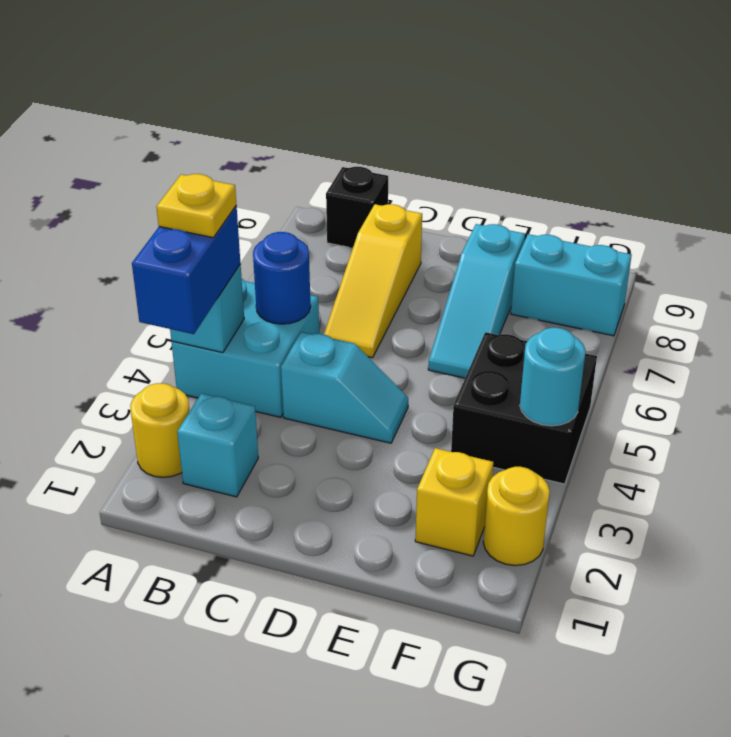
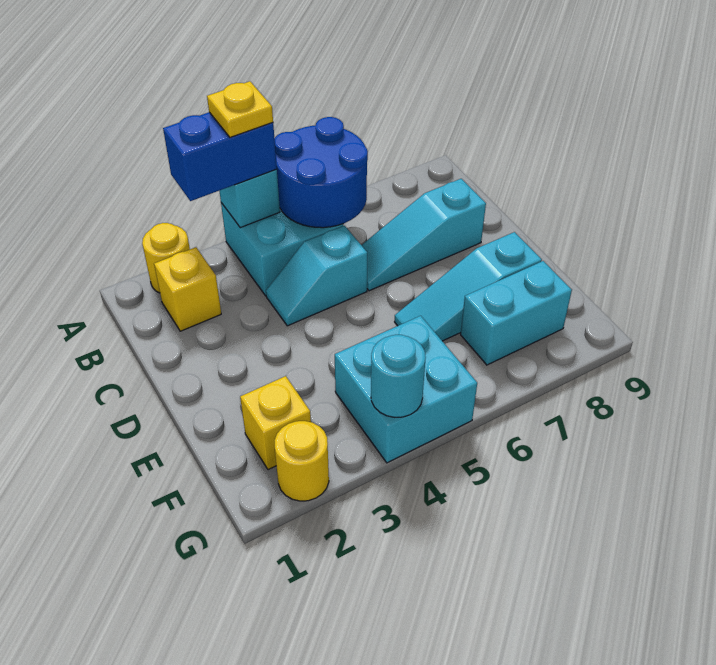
cyan brick B2 level 1 -> yellow brick B2 level 1
blue round brick B5 level 2 -> blue round brick A5:B6 level 2
black brick B9 level 1 -> none
cyan slope C4:D4 level 1 top C -> cyan slope C4:C5 level 1 top 5
yellow slope C6:C8 level 1 top 8 -> cyan slope C6:C8 level 1 top 8
black brick F4:G5 level 1 -> cyan brick F4:G5 level 1
cyan brick F8:G8 level 1 -> cyan brick F7:F8 level 1

